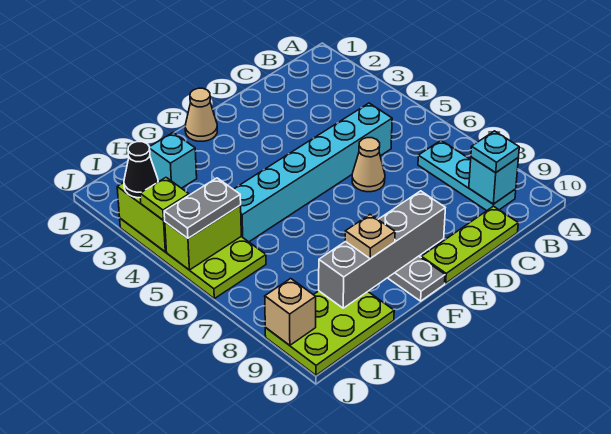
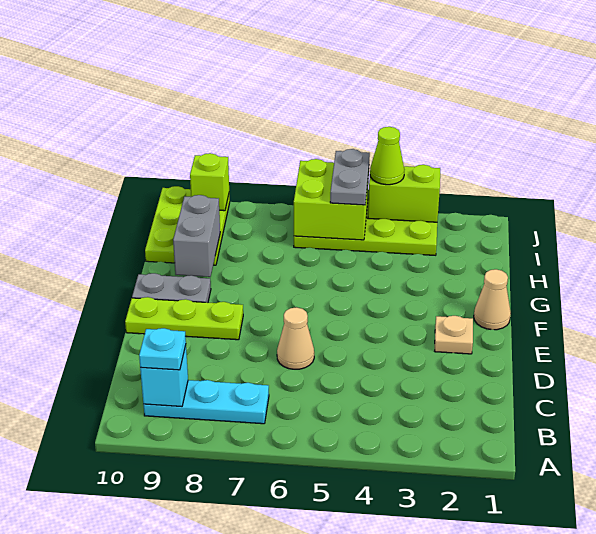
cyan brick C5:H5 level 1 -> none
lime plate C10:E10 level 1 -> lime plate E8:E10 level 1
grey brick E9:H9 level 2 -> grey brick G9:H9 level 2
tan plate G9 level 3 -> tan plate E2 level 1
cyan brick H2 level 1 -> none
lime brick I5:J5 level 2 -> lime brick I5:J6 level 2
black cone J3 level 3 -> none
lime plate J4 level 3 -> lime cone J4 level 3
tan brick J9 level 2 -> lime brick J9 level 2

